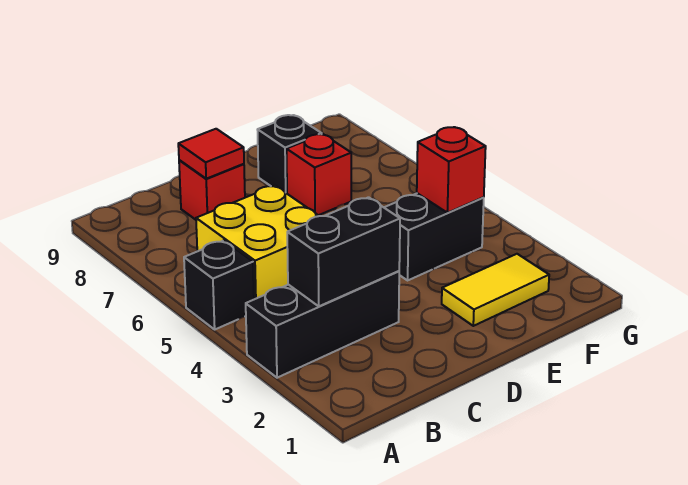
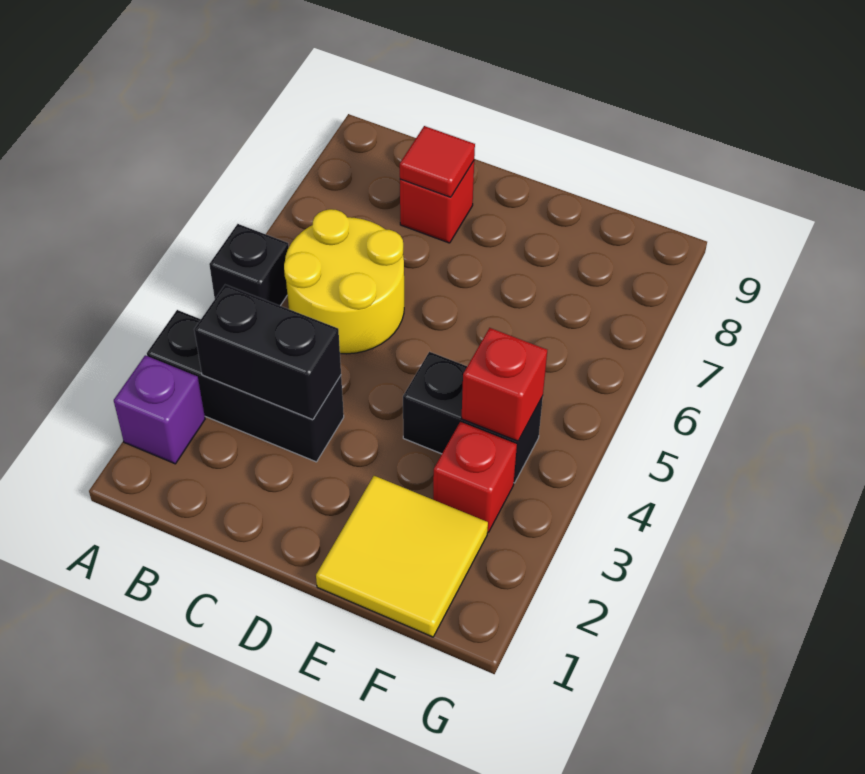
none -> purple brick A2 level 1
yellow brick B5:C6 level 1 -> yellow round brick B5:C6 level 1
yellow tile E2:F2 level 1 -> yellow tile E1:F2 level 1
red brick E7 level 1 -> red brick F3 level 1
black brick E8 level 1 -> none

